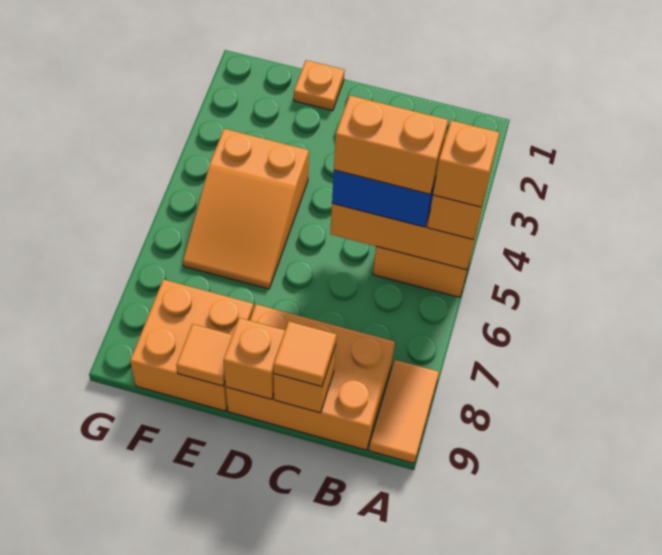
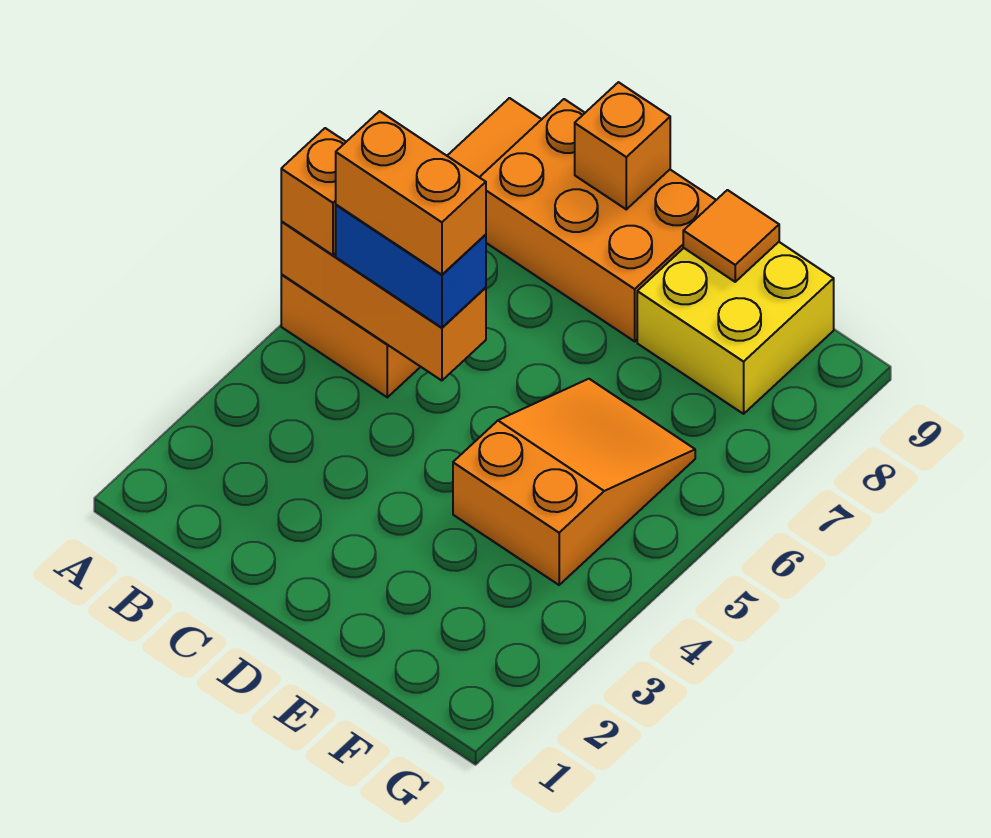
orange brick A5 level 4 -> none
orange tile C9 level 3 -> none
orange brick D9 level 2 -> none
orange plate E1 level 1 -> none
orange brick E8:F9 level 1 -> yellow brick E8:F9 level 1

